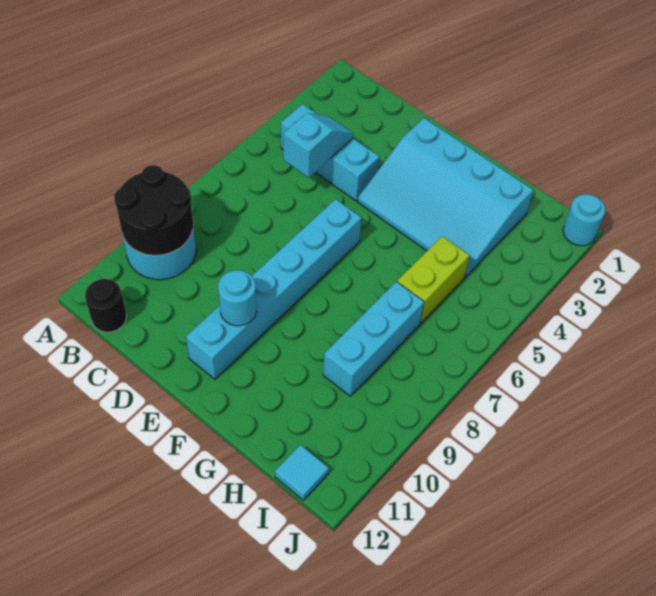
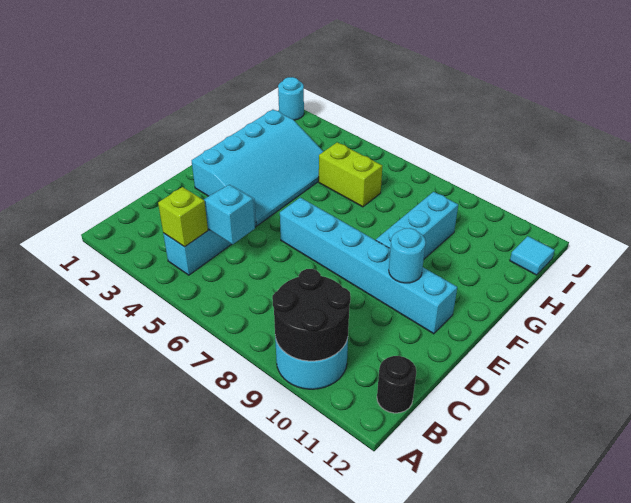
none -> lime brick B4 level 2
cyan brick H7:H9 level 1 -> cyan brick F9:H9 level 1

